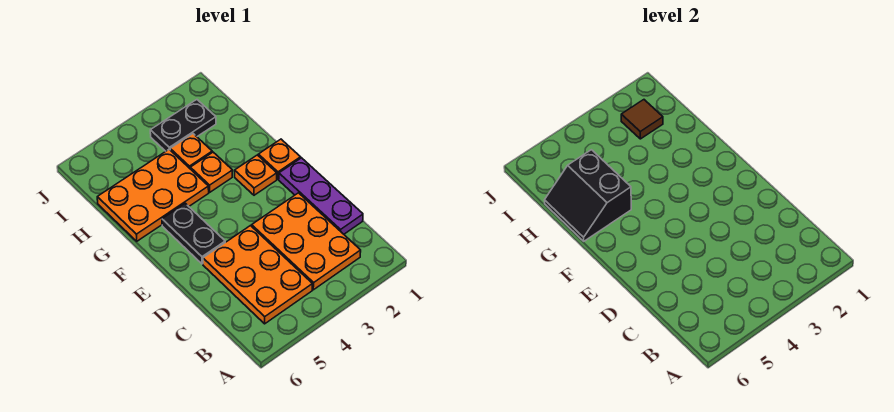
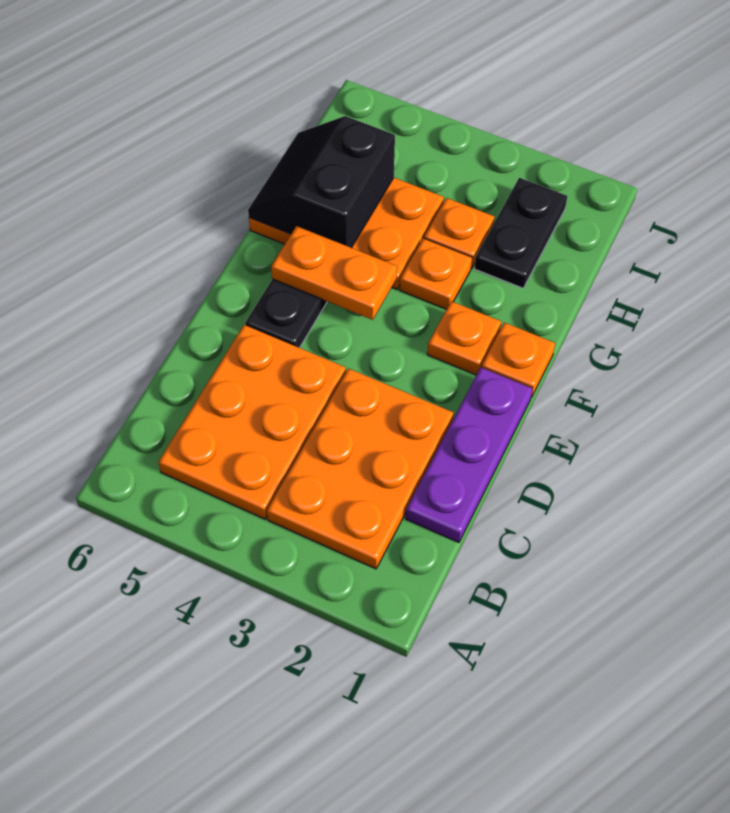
none -> orange plate F4:F5 level 2
black plate I2:I3 level 1 -> black plate H2:I2 level 1
brown tile I2 level 2 -> none

